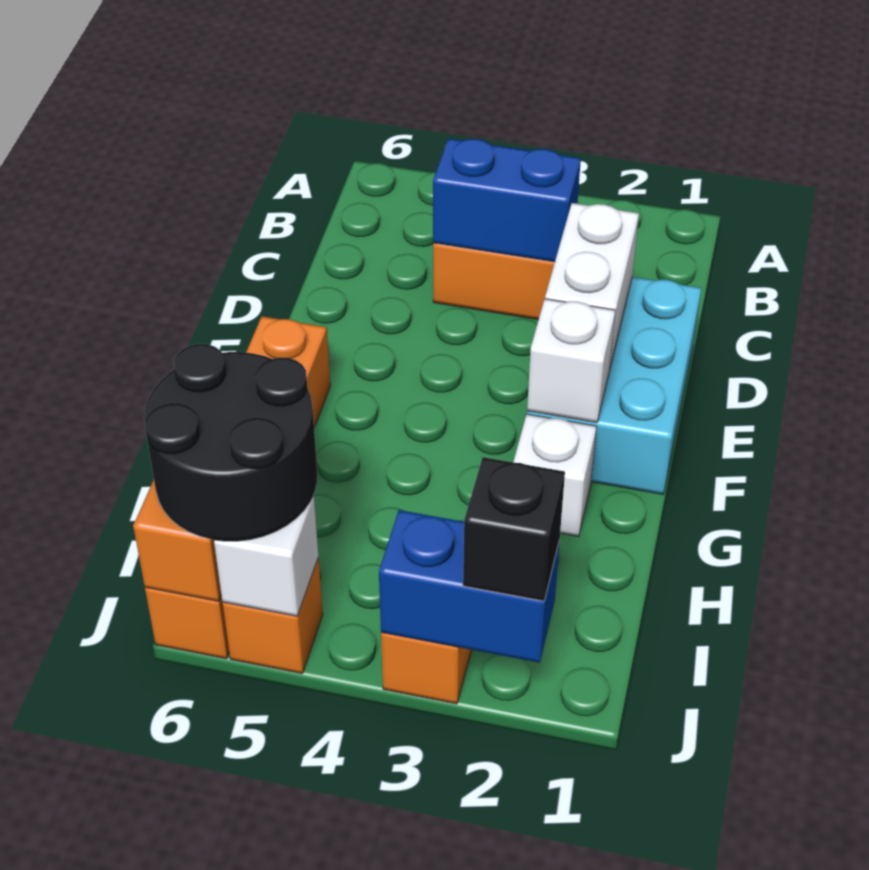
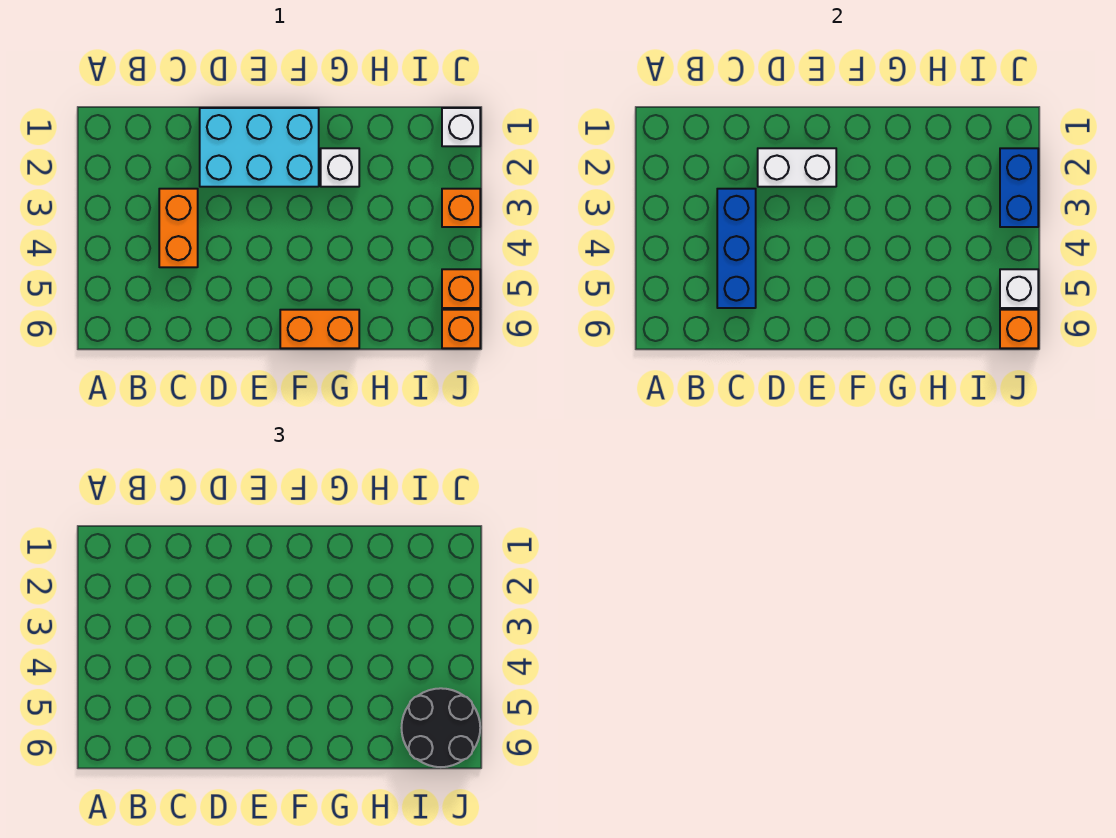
blue brick C3:C4 level 2 -> blue brick C3:C5 level 2
white brick F2 level 2 -> white brick J1 level 1
black brick J2 level 3 -> none

